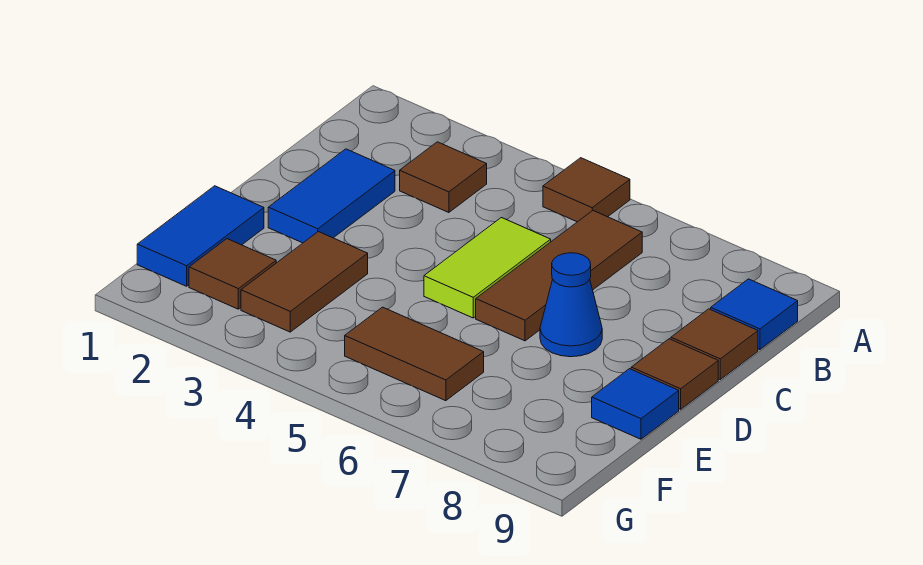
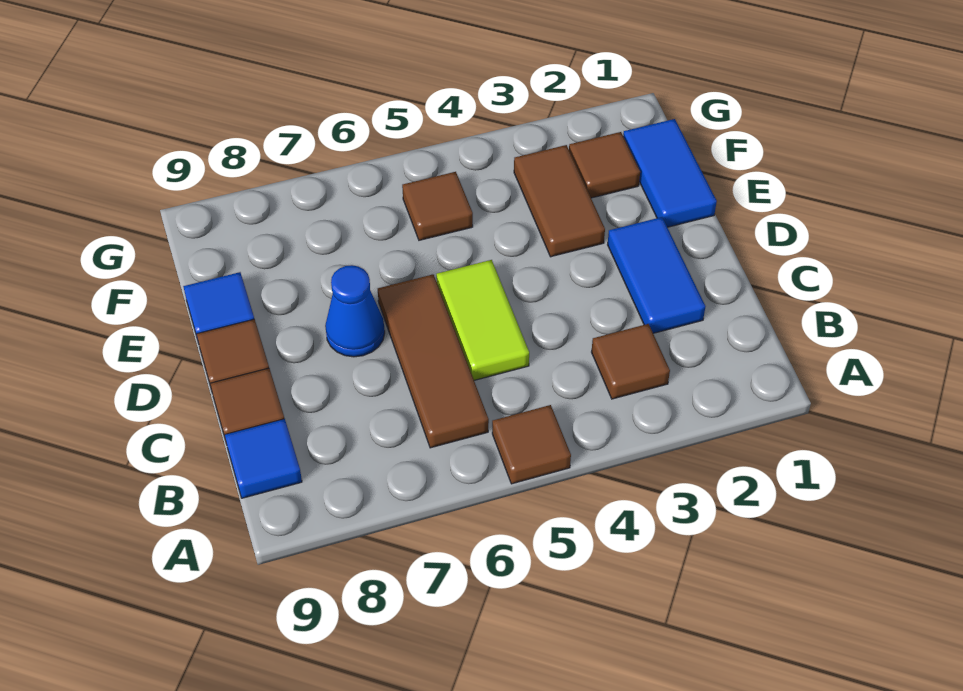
brown tile F5:F6 level 1 -> brown tile F5 level 1

